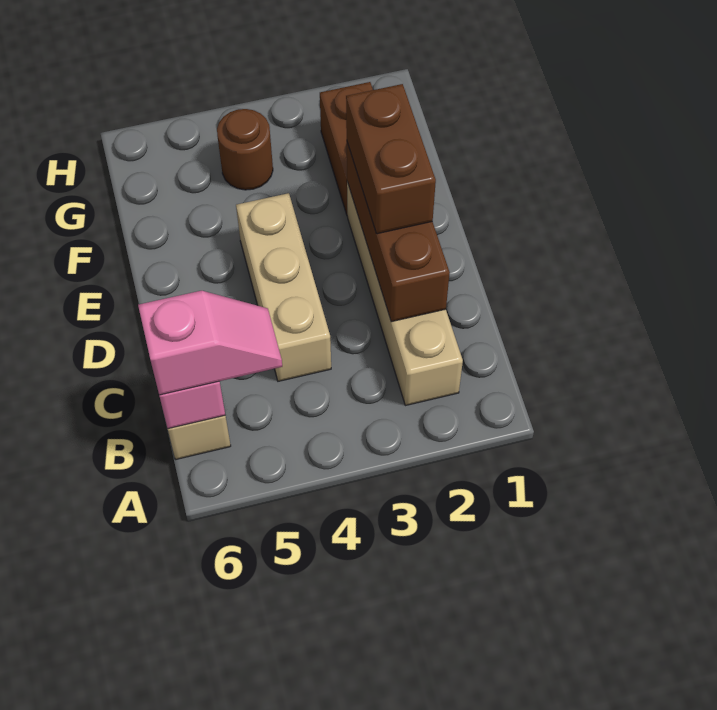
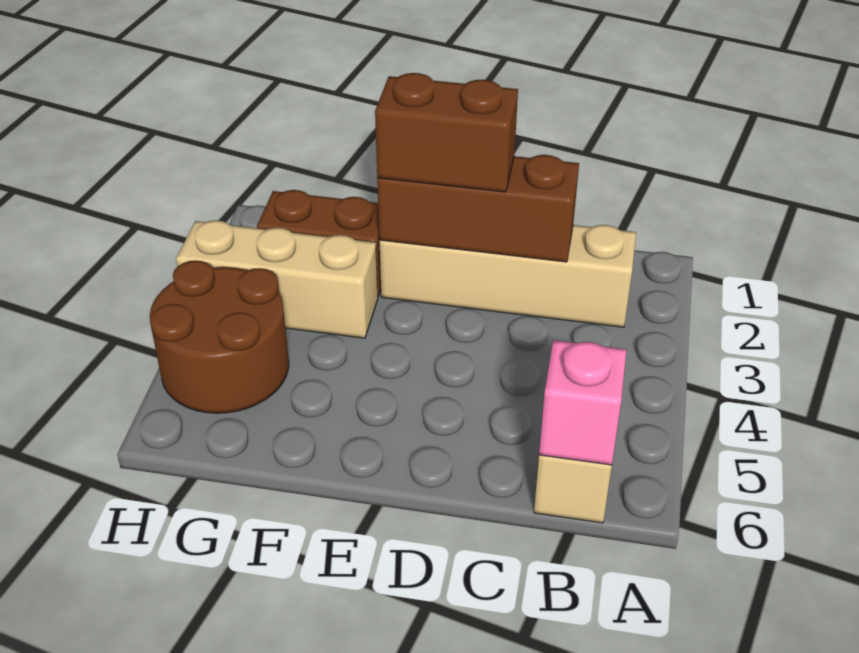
pink slope B5:B6 level 3 top 6 -> none
tan brick C4:E4 level 1 -> tan brick F3:H3 level 1
brown round brick G4 level 1 -> brown round brick G4:H5 level 1

